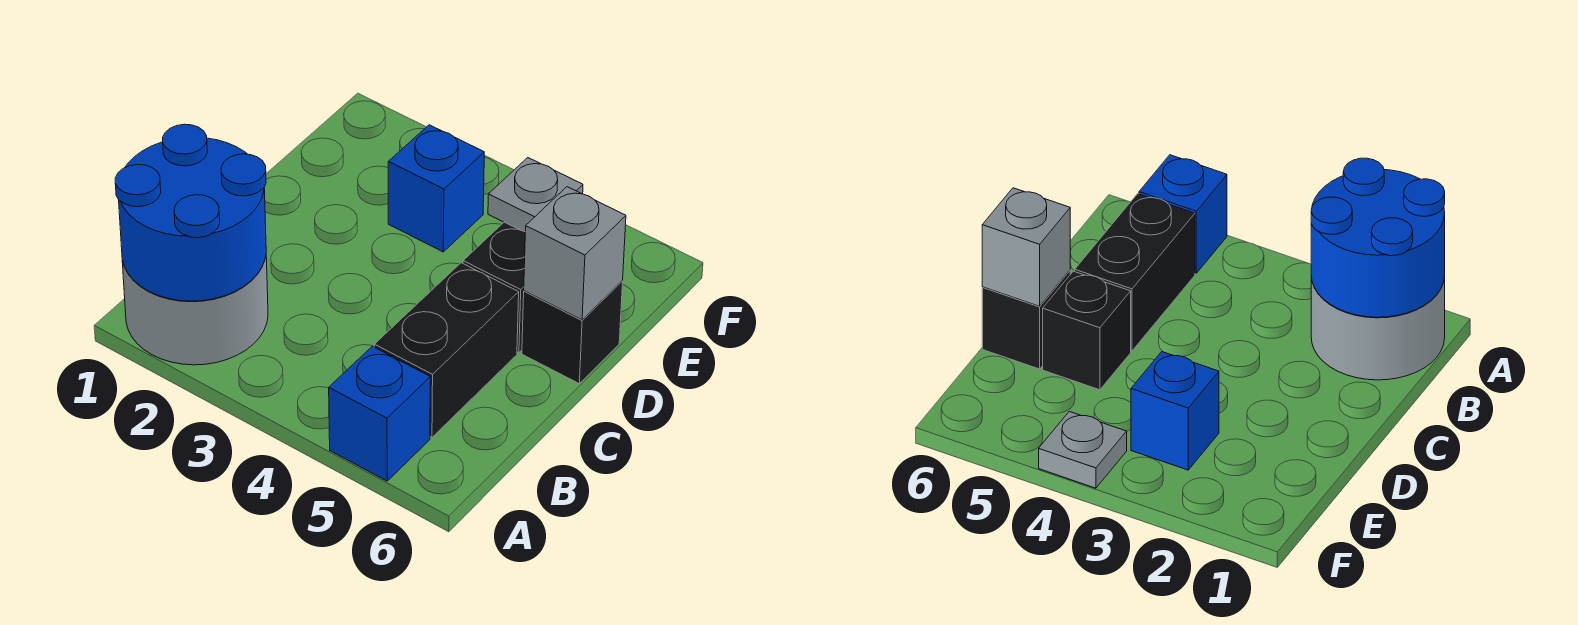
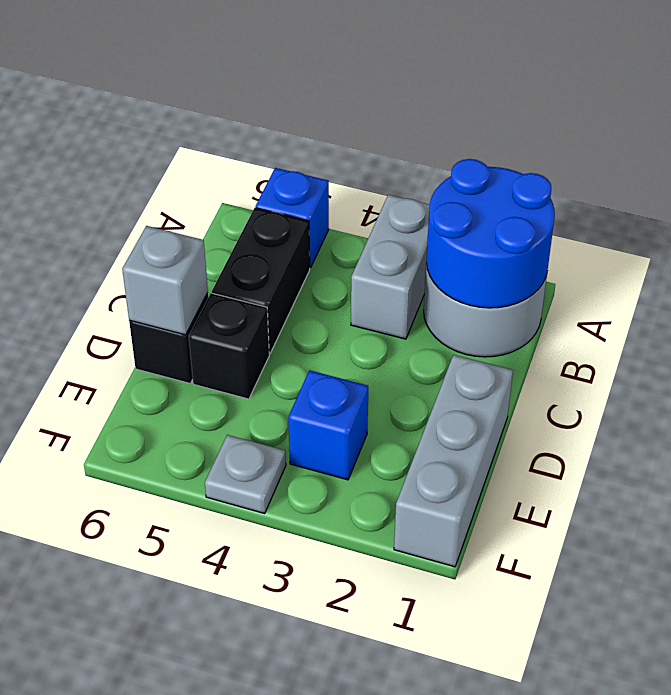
none -> grey brick A3:B3 level 1
none -> grey brick D1:F1 level 1

